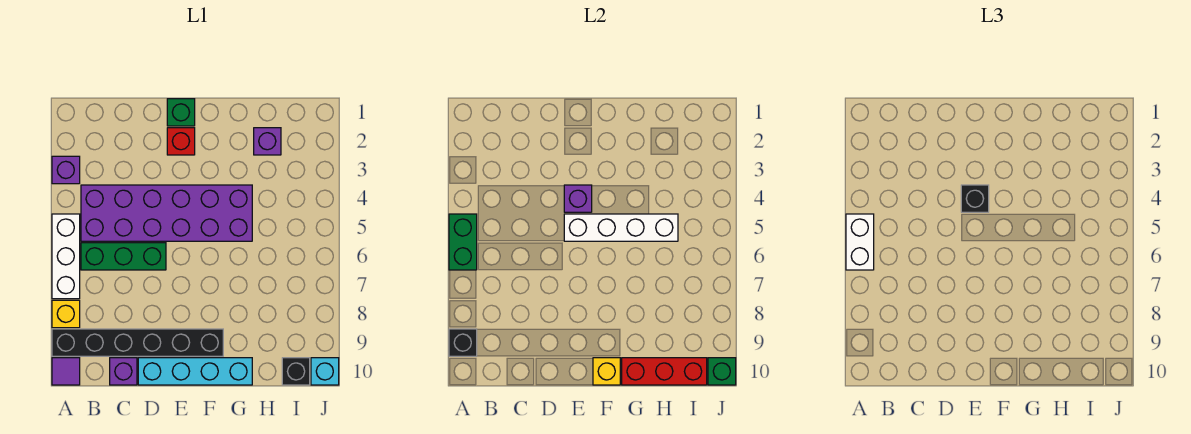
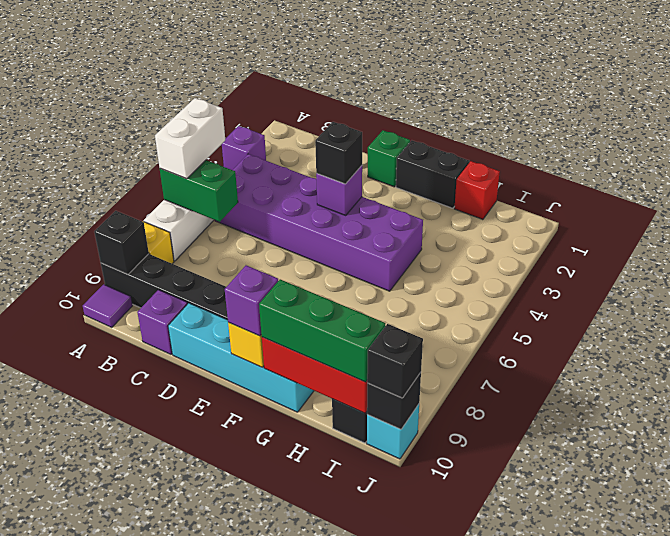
green brick A5:A6 level 2 -> green brick A6:B6 level 2
green brick B6:D6 level 1 -> green brick G10:I10 level 3
red brick E2 level 1 -> red brick H1 level 1
white brick E5:H5 level 2 -> none
none -> black brick F1:G1 level 1
purple brick H2 level 1 -> purple brick F10 level 3
green brick J10 level 2 -> black brick J10 level 2
none -> black brick J10 level 3

